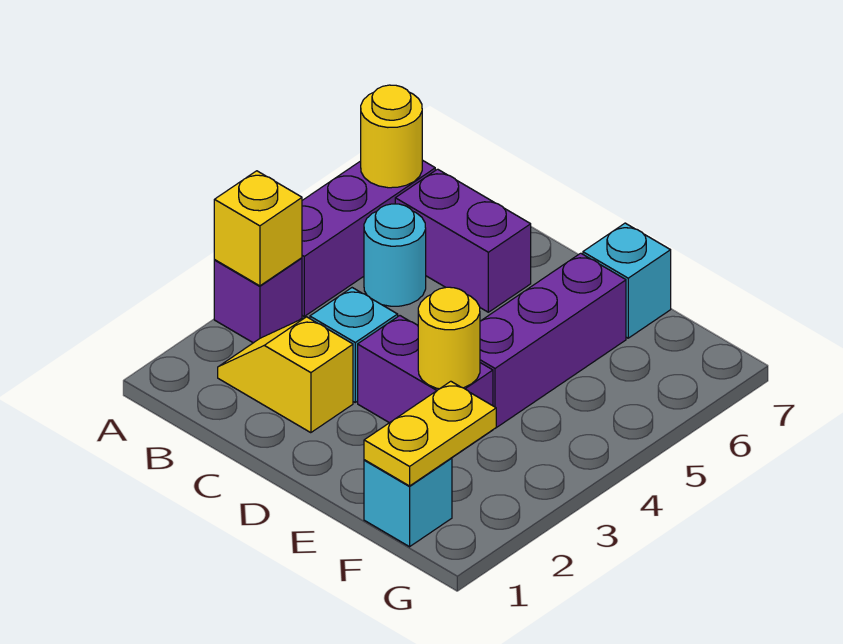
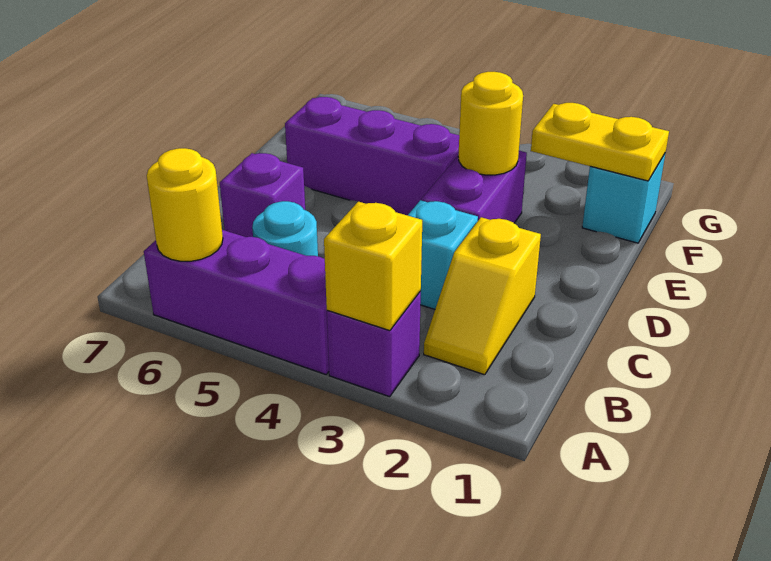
purple brick B6:C6 level 1 -> purple brick C6 level 1
cyan brick E7 level 1 -> none

